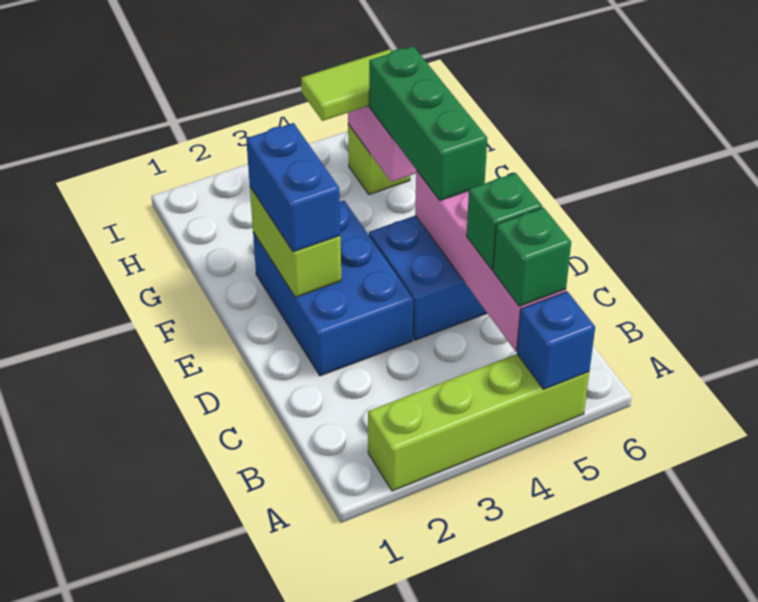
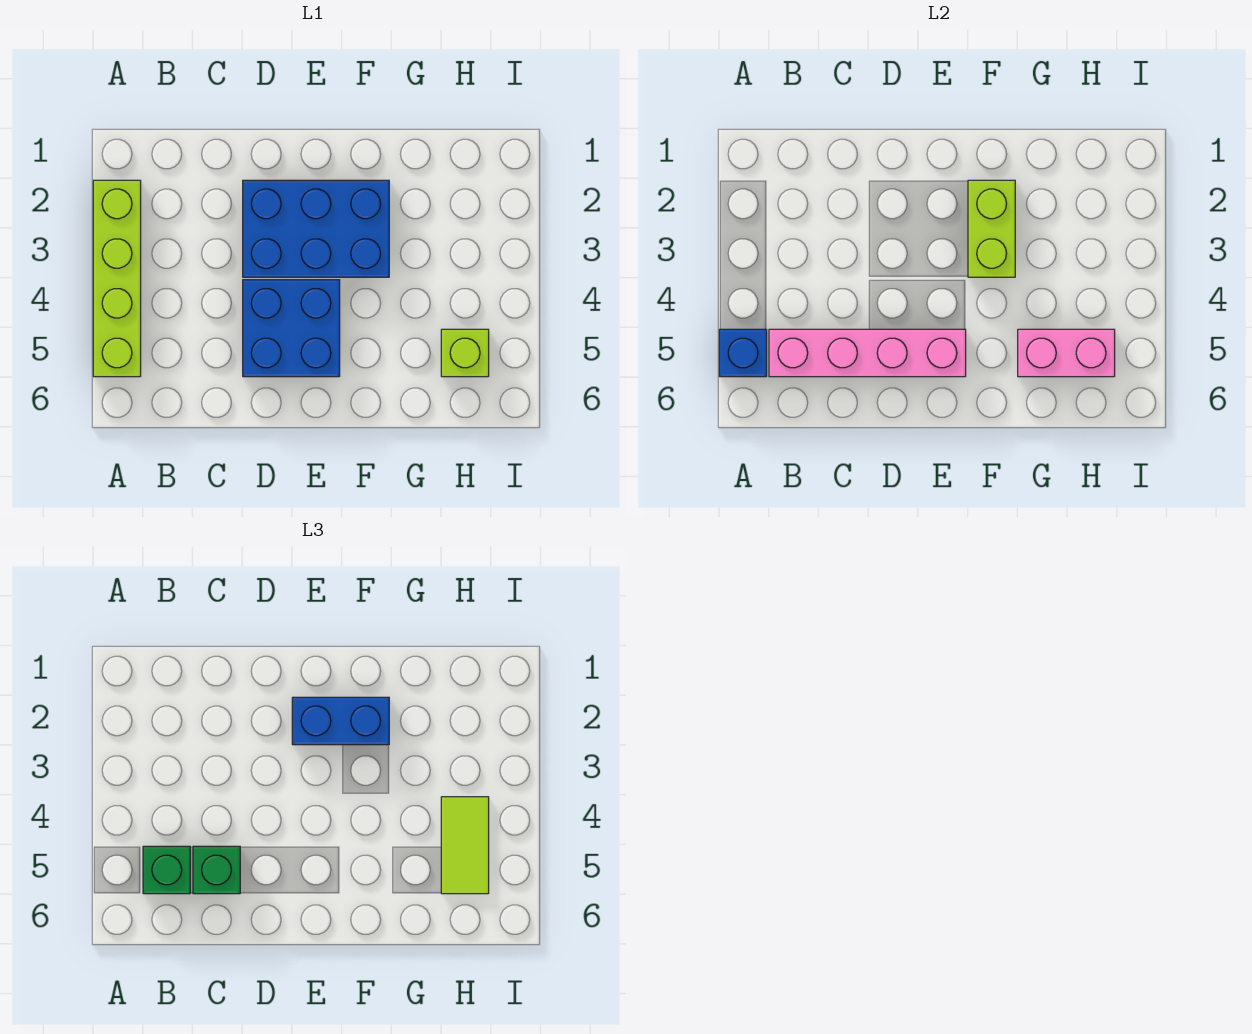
lime brick E2:F2 level 2 -> lime brick F2:F3 level 2
green brick E5:G5 level 3 -> none

